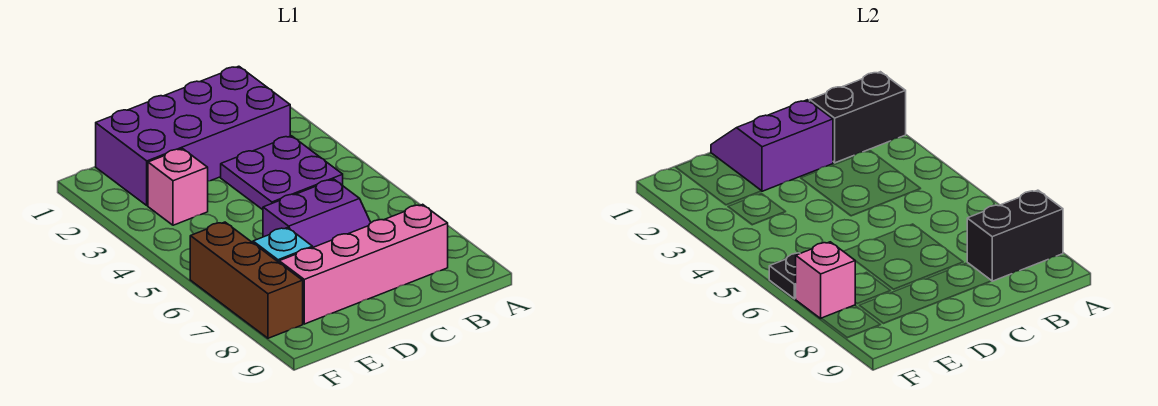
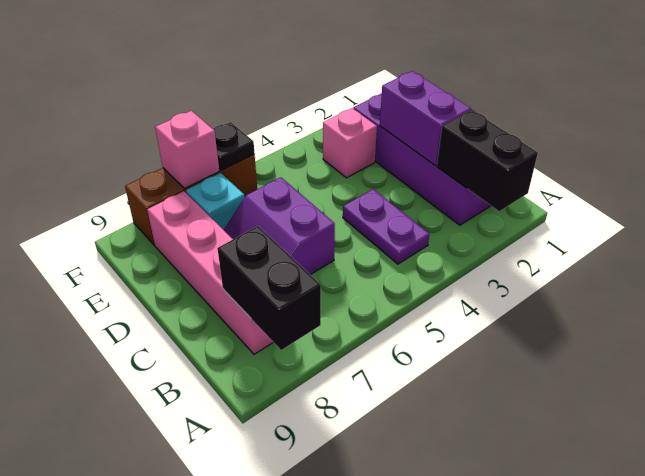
purple plate B3:C4 level 1 -> purple plate B4:C4 level 1

